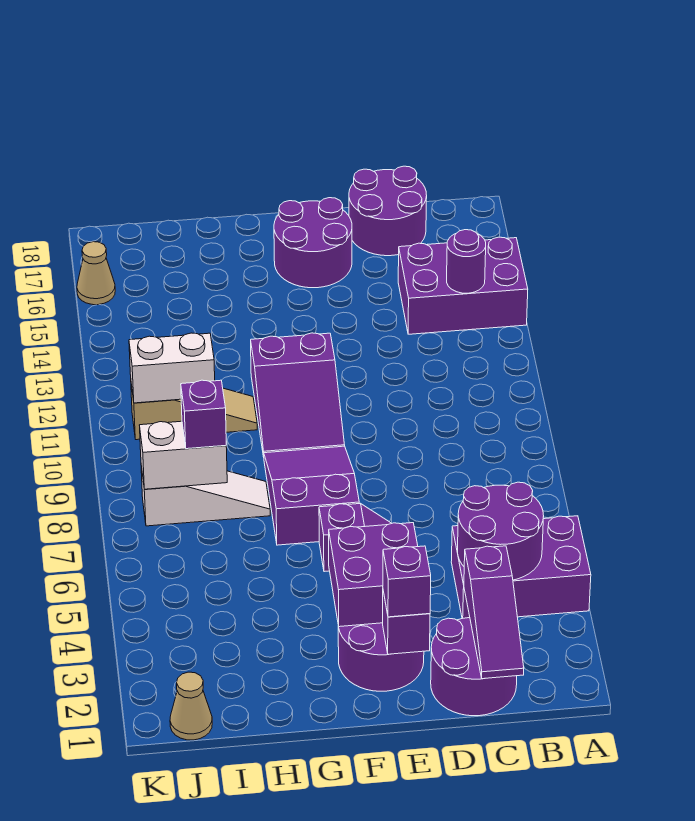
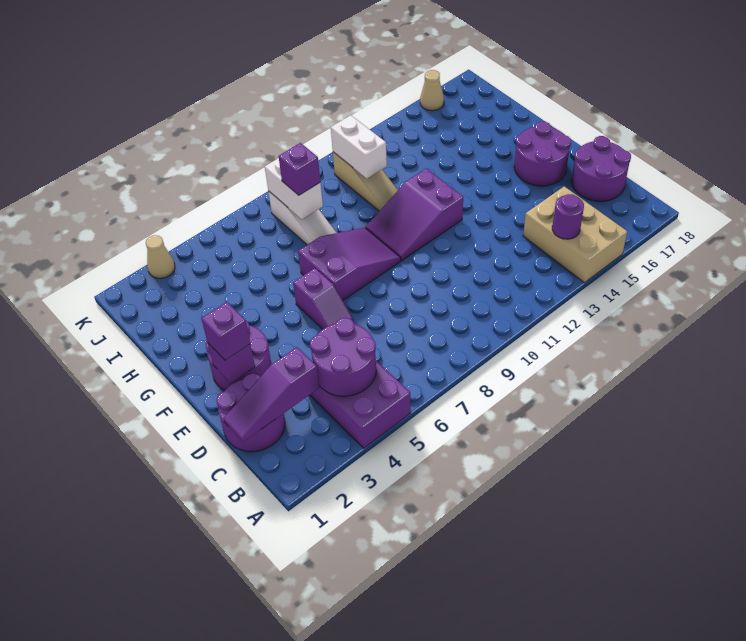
purple brick A14:C15 level 1 -> tan brick A14:C15 level 1
purple brick E3:F4 level 2 -> none
tan cone J1 level 1 -> tan cone K3 level 1

